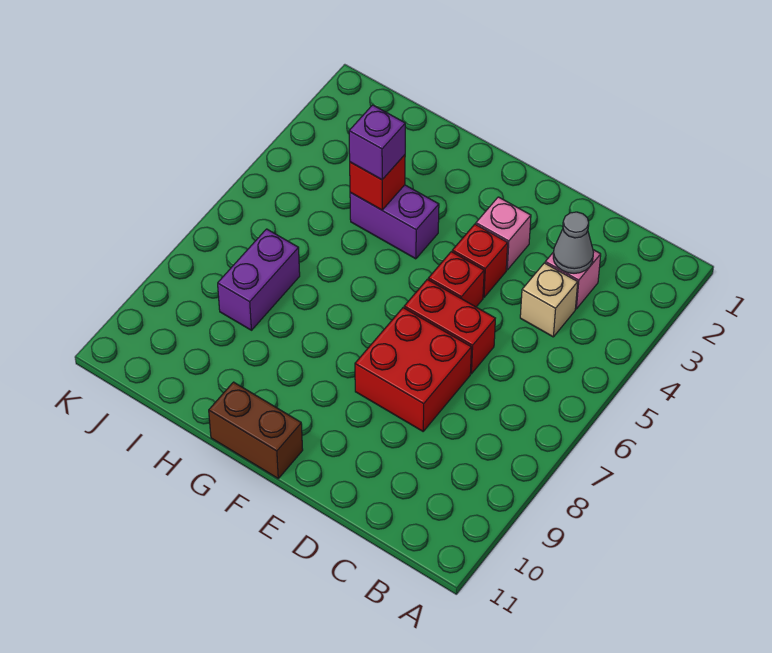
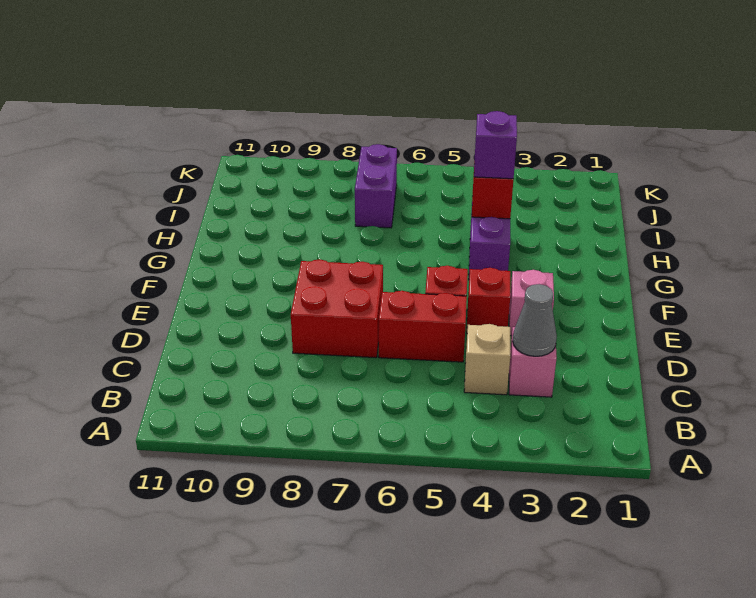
red brick D6:E6 level 1 -> red brick D5:D6 level 1
brown brick F11:G11 level 1 -> none
purple brick I7:I8 level 1 -> purple brick I7:J7 level 1

